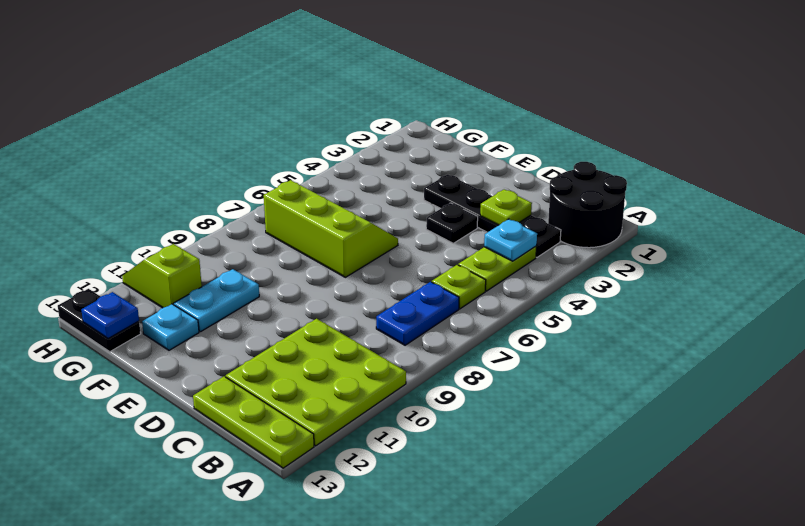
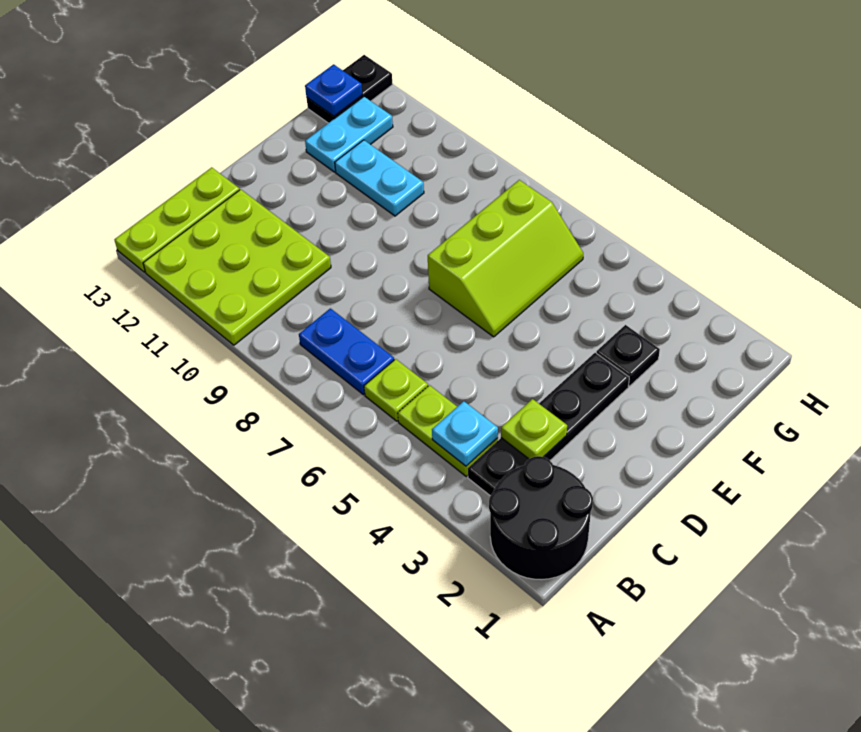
black plate D4 level 1 -> black plate F3 level 1
cyan plate F12 level 1 -> cyan plate F12:G12 level 1
lime slope G11:H11 level 1 top G -> none

